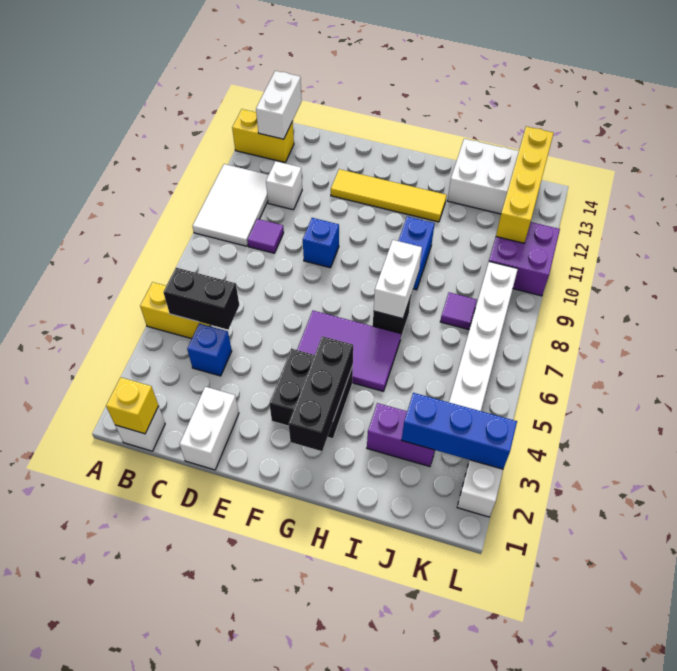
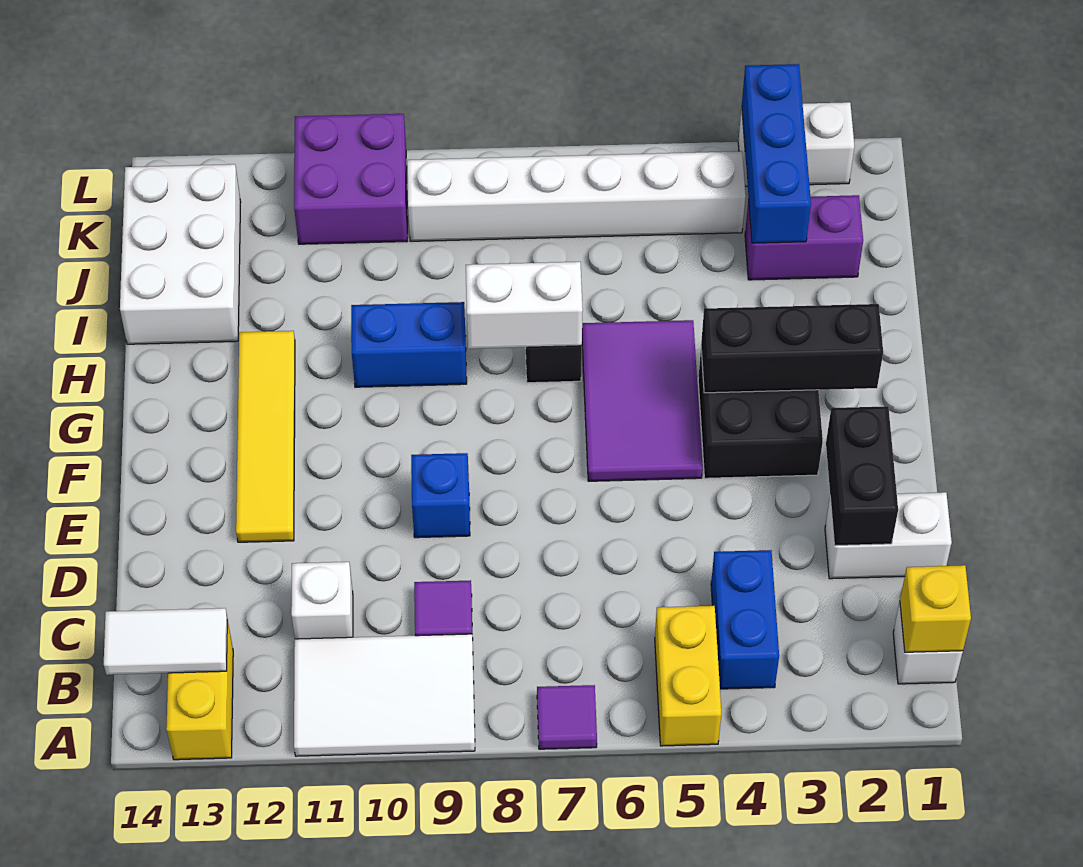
black brick B5:C5 level 2 -> black brick D2:E2 level 2
white brick B13:B14 level 2 -> white tile B13:B14 level 2
blue brick C4 level 1 -> blue brick B4:C4 level 1
purple brick I3:J3 level 1 -> purple brick J2:J3 level 1
purple tile J8 level 1 -> purple tile A7 level 1
yellow brick K11:K14 level 2 -> none

